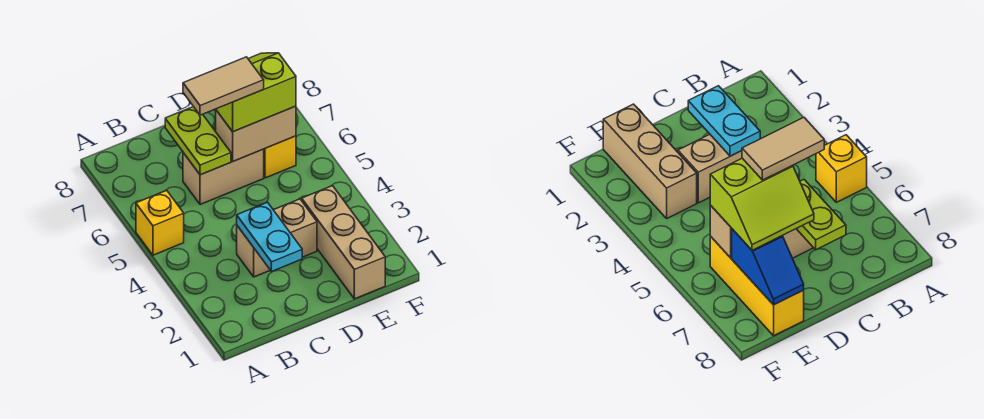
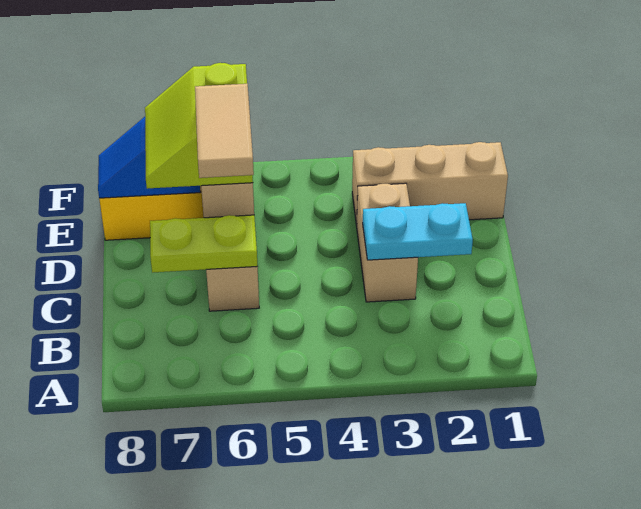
yellow brick A5 level 1 -> none

